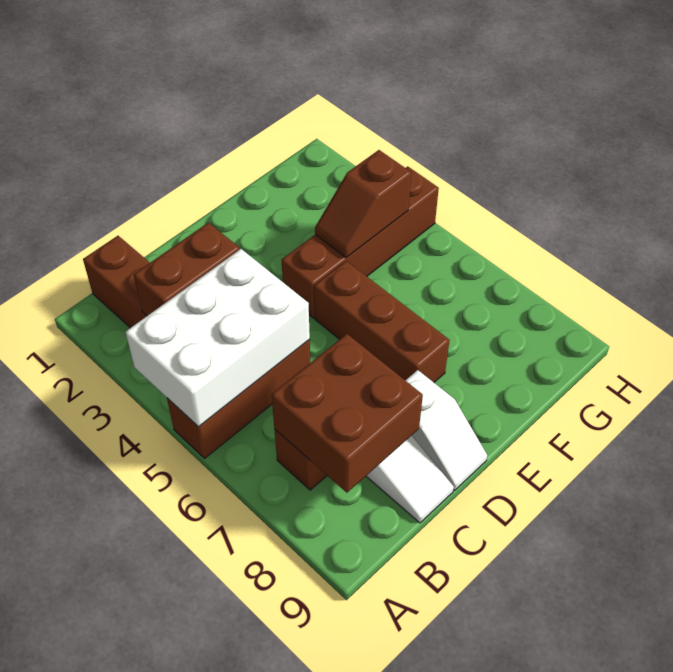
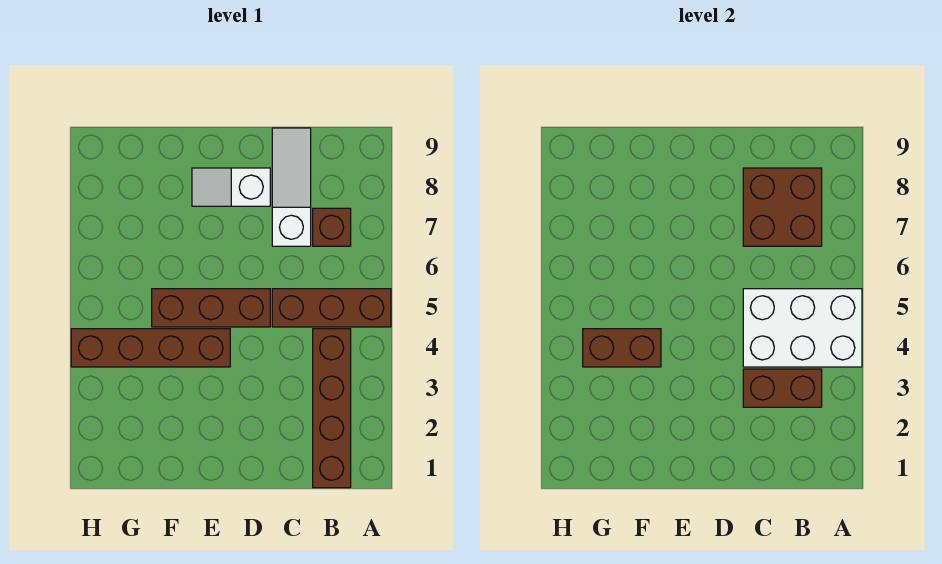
white slope D8:D9 level 1 top 8 -> white slope D8:E8 level 1 top D
brown brick E5:E7 level 1 -> brown brick D5:F5 level 1
brown slope F4:G4 level 2 top G -> brown brick F4:G4 level 2

